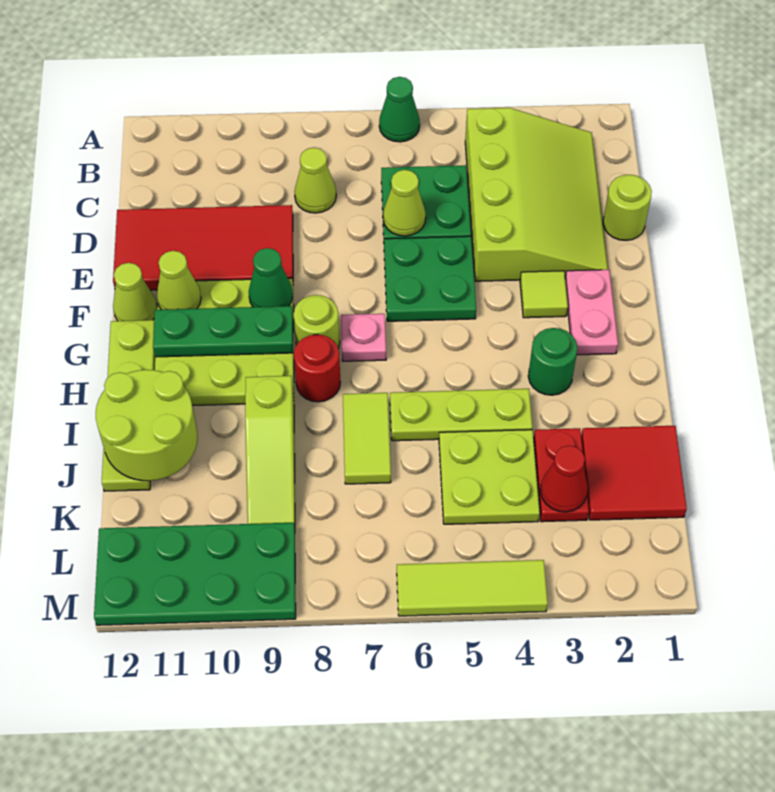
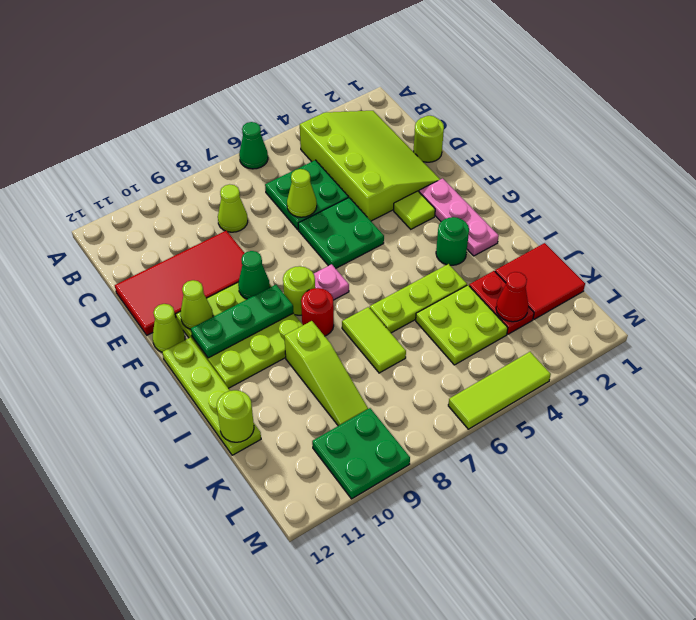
pink plate F2:G2 level 1 -> pink plate F2:H2 level 1
lime round brick I11:J12 level 2 -> lime round brick J12 level 2
green plate L9:M12 level 1 -> green plate L9:M10 level 1

